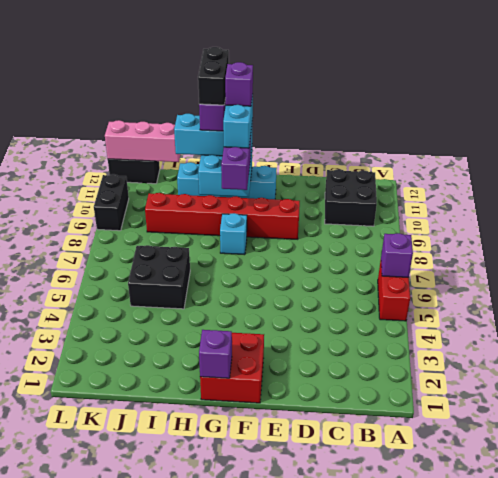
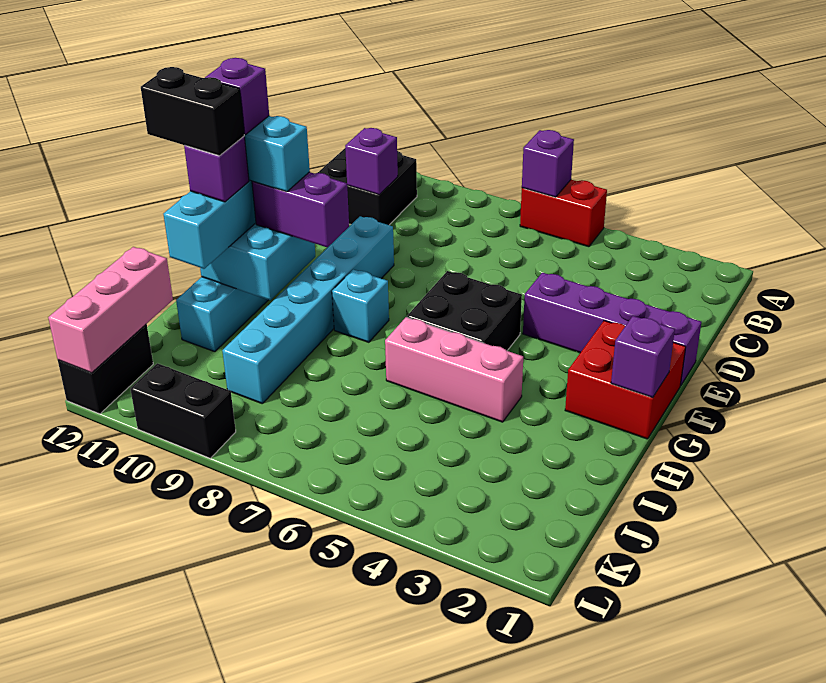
none -> purple brick C10 level 2
none -> purple brick E1:E4 level 1
red brick E9:J9 level 1 -> cyan brick E9:J9 level 1
none -> pink brick H4:H6 level 1
black brick I5:J6 level 1 -> black brick F5:G6 level 1

